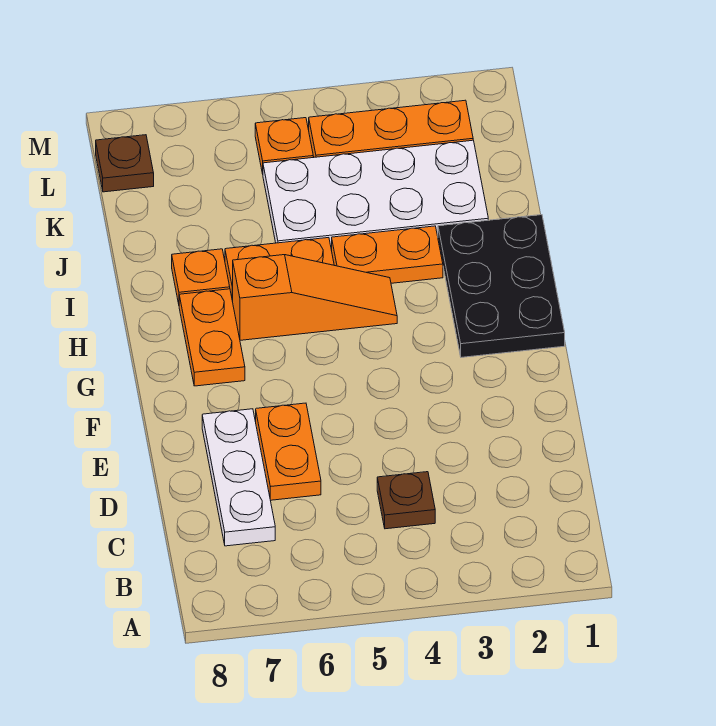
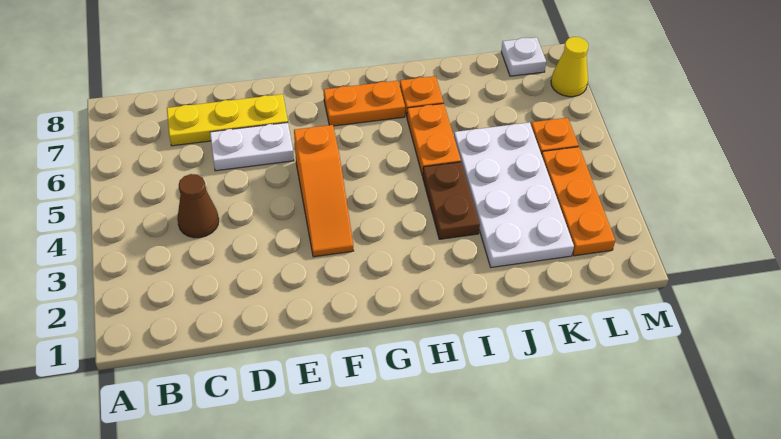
brown plate C4 level 1 -> brown cone C4 level 1
white plate C7:E7 level 1 -> yellow plate C7:E7 level 1
orange plate D6:E6 level 1 -> white plate D6:E6 level 1
black plate G1:I2 level 1 -> none
orange slope H4:H6 level 1 top 6 -> orange slope F3:F5 level 1 top 5
orange plate I3:I4 level 1 -> brown plate I3:I4 level 1
brown plate L8 level 1 -> white plate L8 level 1
none -> yellow cone M7 level 1

